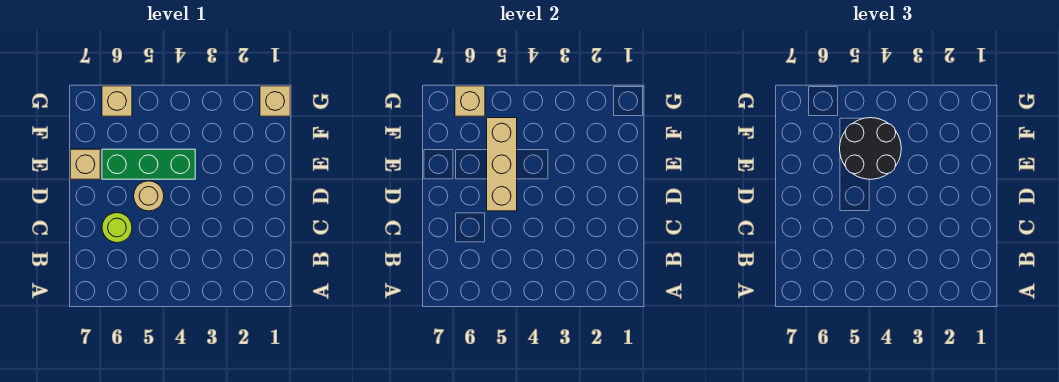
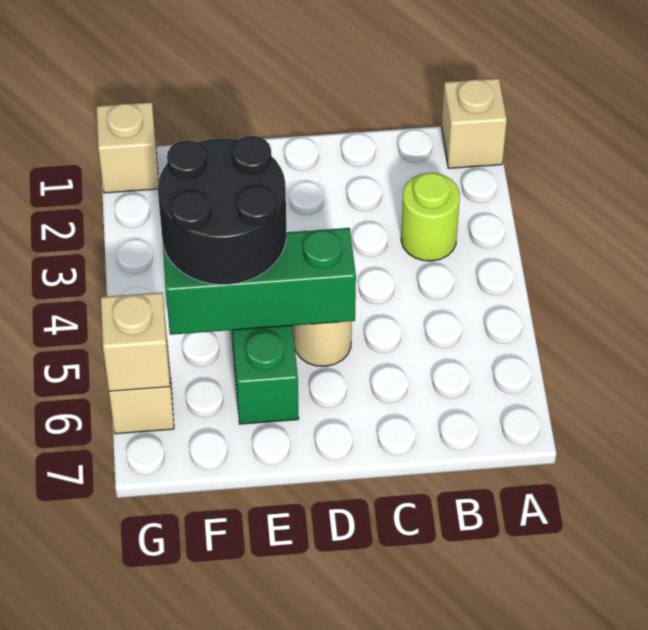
lime round brick C6 level 1 -> lime round brick B3 level 1
tan brick D5:F5 level 2 -> green brick D5:F5 level 2
tan brick E7 level 1 -> tan brick A1 level 1

